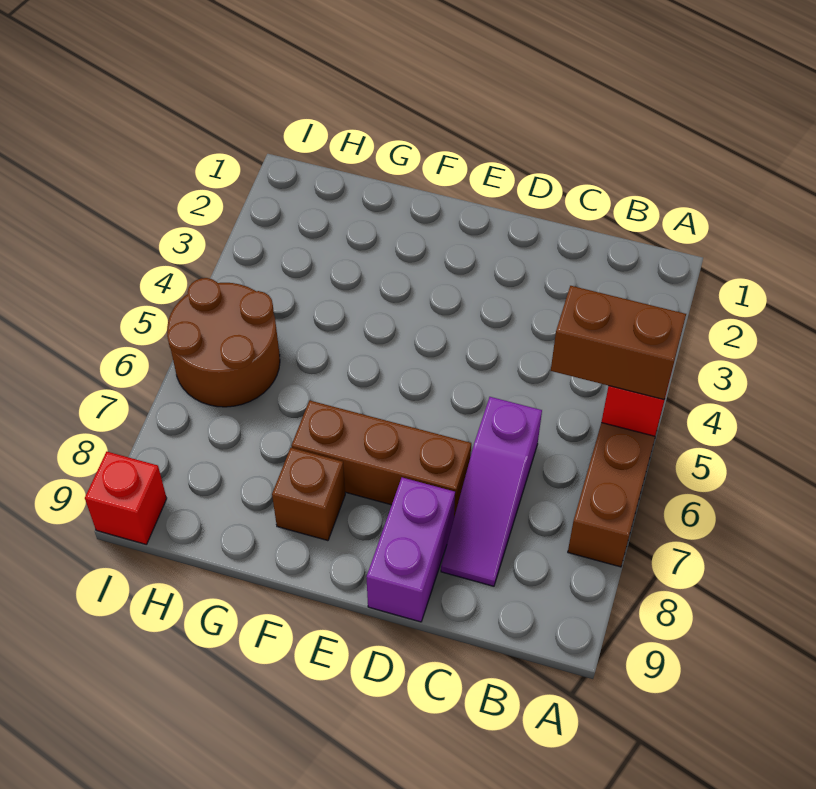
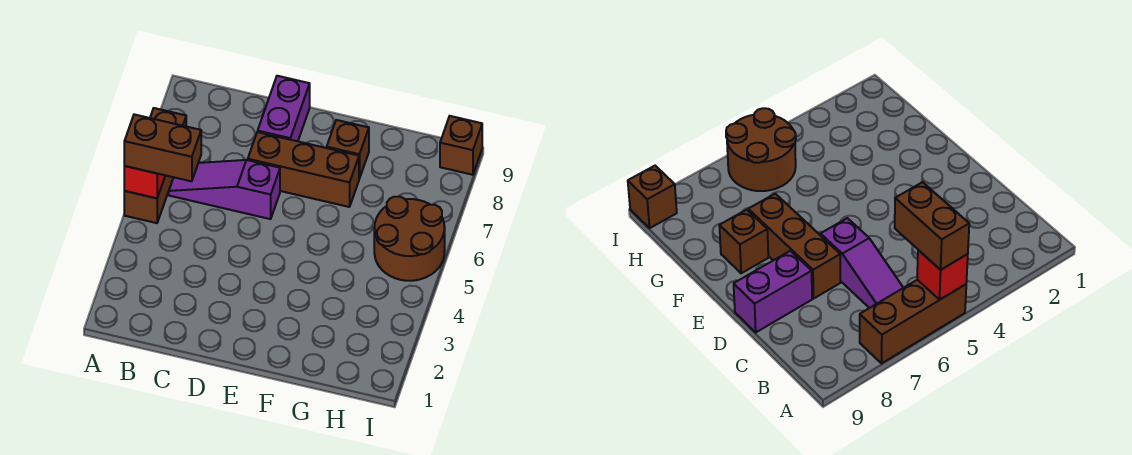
purple slope C6:C8 level 1 top 6 -> purple slope B6:D6 level 1 top D
red brick I9 level 1 -> brown brick I9 level 1

